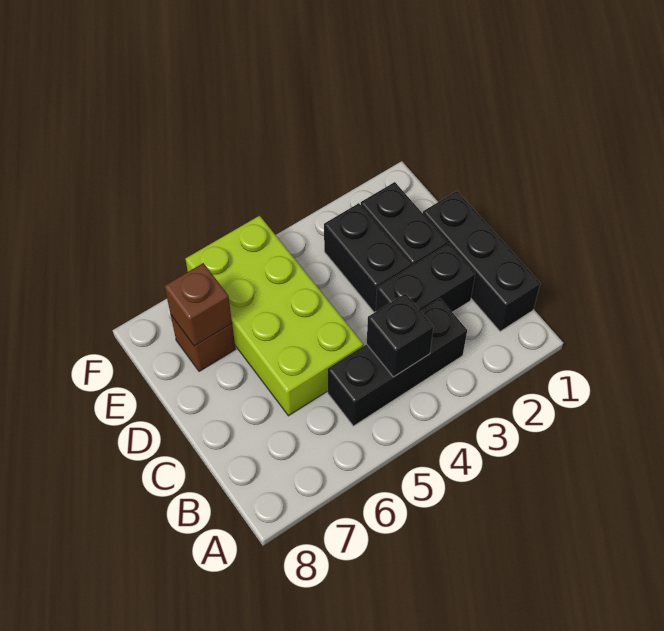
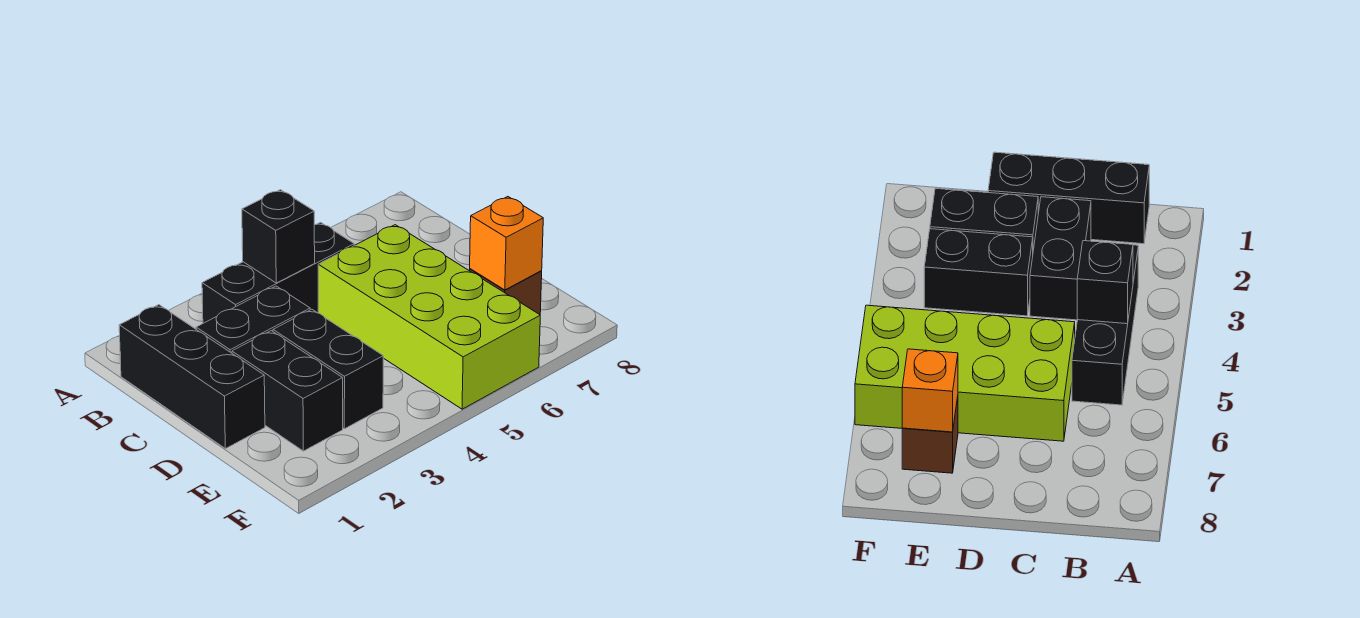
brown brick E7 level 2 -> orange brick E7 level 2

